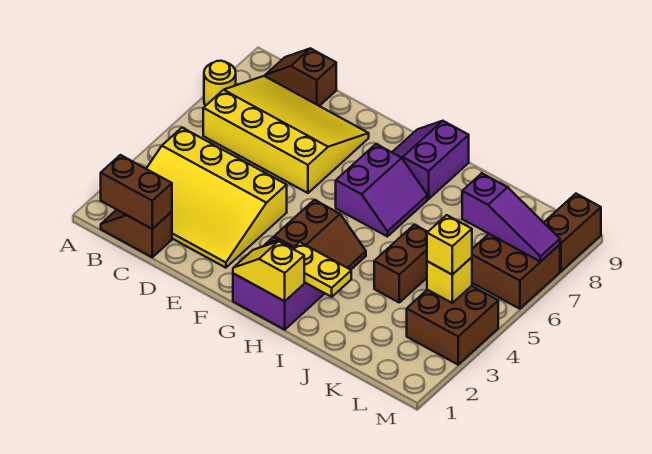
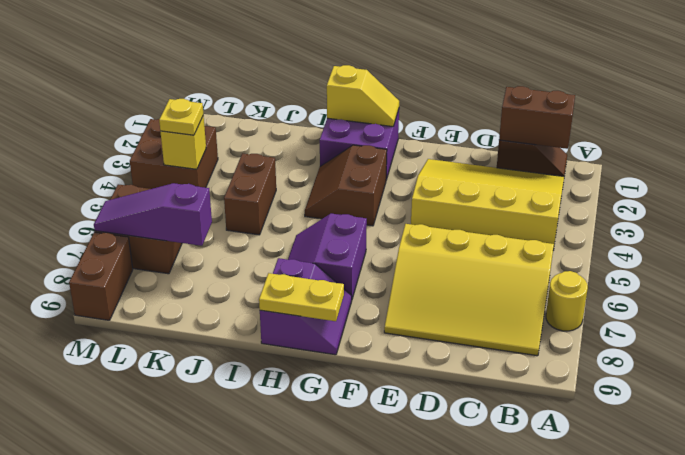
brown slope B9:C9 level 1 top C -> none
yellow plate H2:I2 level 2 -> yellow plate G9:H9 level 2
yellow brick L4 level 3 -> yellow plate L4 level 3

